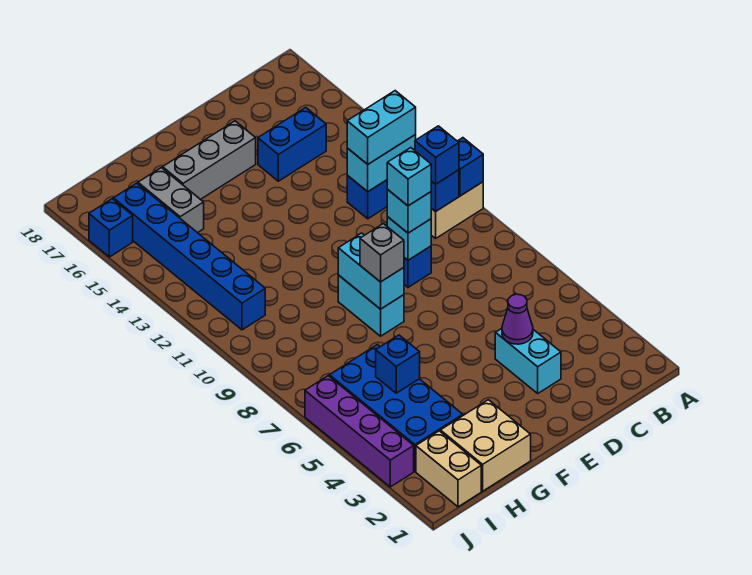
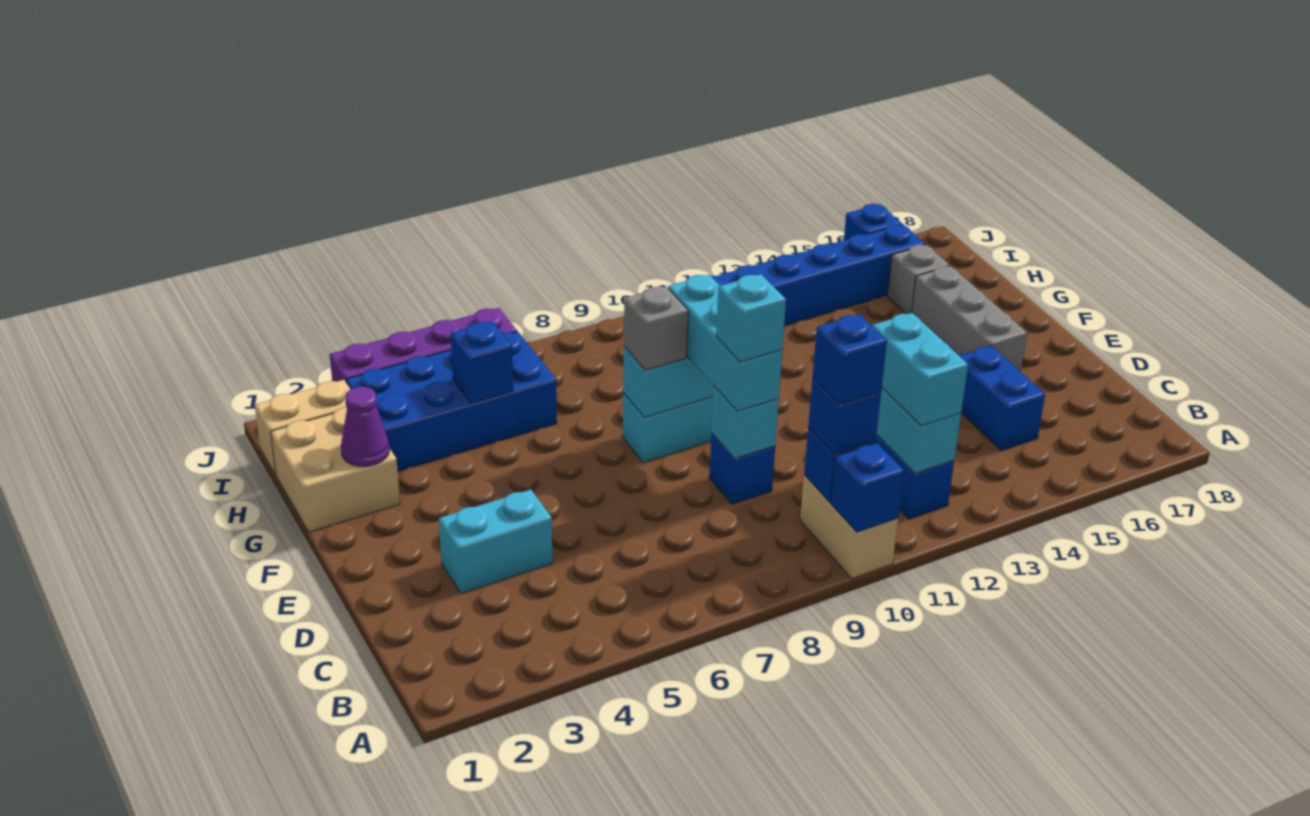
none -> blue brick B10 level 4
purple cone D4 level 2 -> purple cone G2 level 2
cyan brick D9 level 3 -> cyan brick D9:F9 level 3
grey brick H15:H16 level 1 -> grey brick H16 level 1

